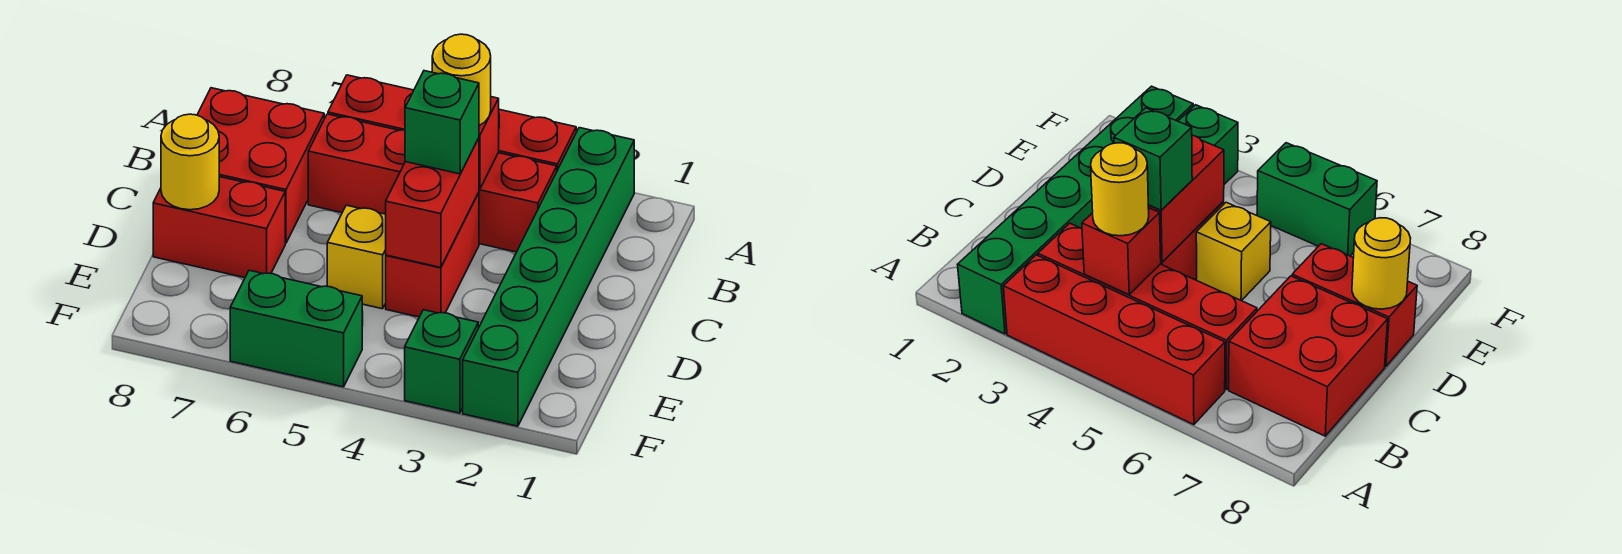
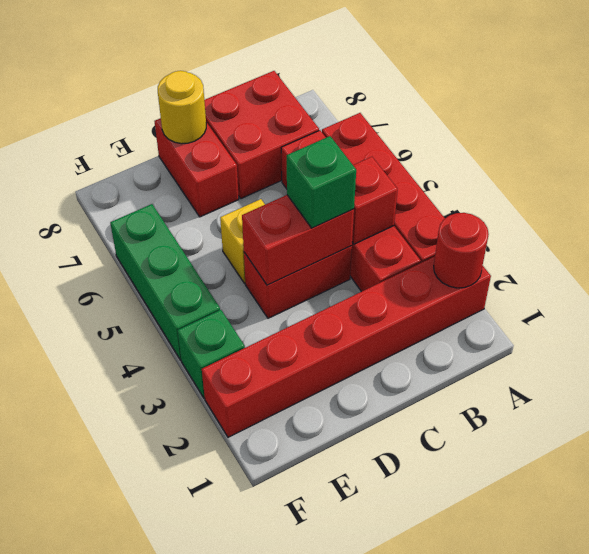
green brick A2:F2 level 1 -> red brick A2:F2 level 1
none -> red round brick A2 level 2
yellow round brick B4 level 3 -> none
green brick F5:F6 level 1 -> green brick F4:F6 level 1

